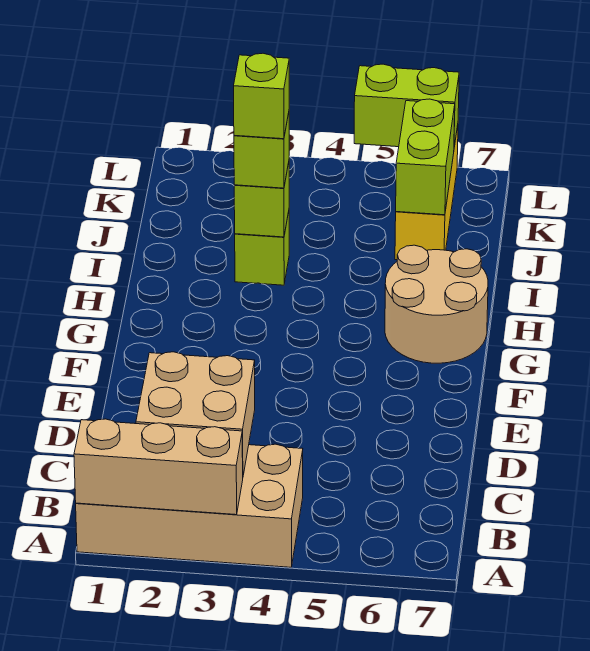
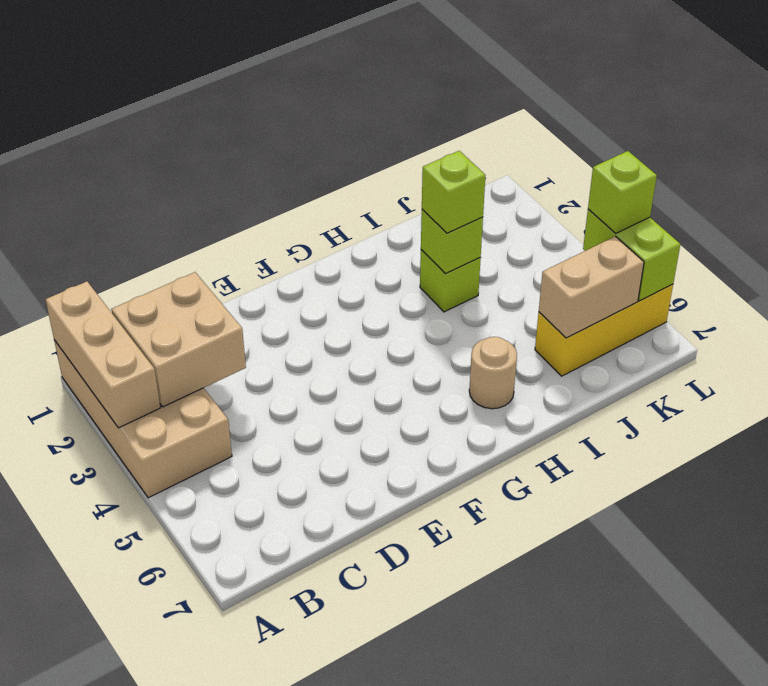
tan round brick G6:H7 level 1 -> tan round brick H6 level 1
lime brick I3 level 4 -> lime brick L5 level 3
lime brick J6:K6 level 2 -> tan brick J6:K6 level 2

